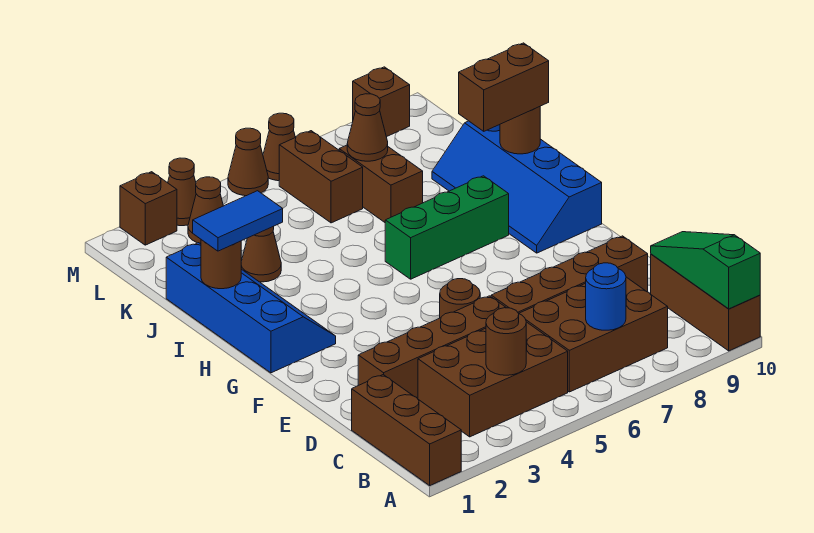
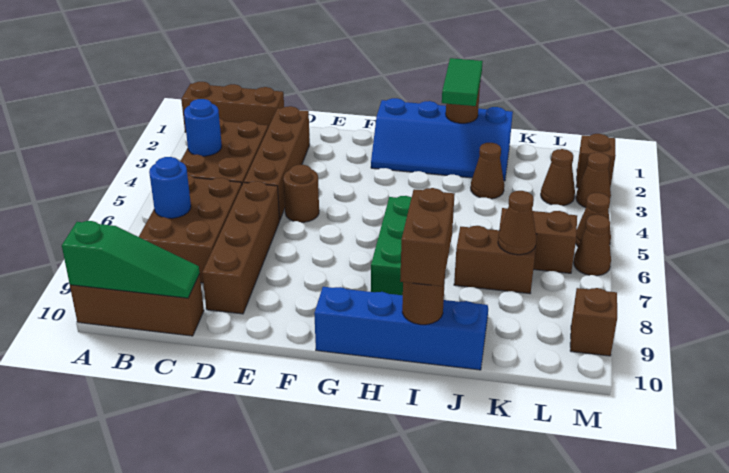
brown round brick B4 level 2 -> blue round brick B4 level 2
blue tile I1:I2 level 3 -> green tile I1:I2 level 3

